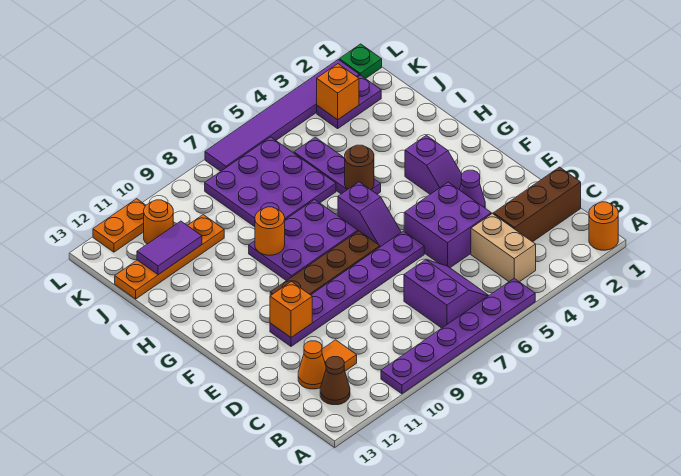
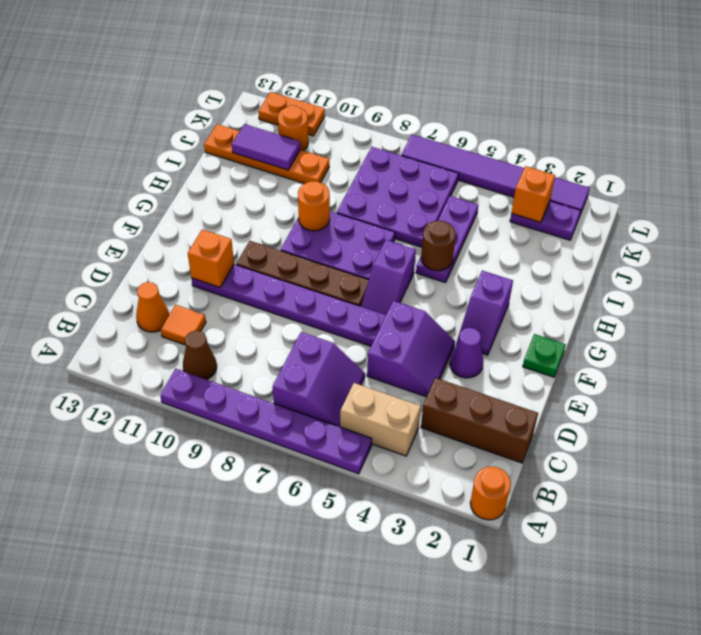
tan brick B4:C4 level 1 -> tan brick B4:B5 level 1
brown cone B12 level 1 -> brown cone B10 level 1
purple brick D4:E5 level 1 -> purple slope D4:E5 level 1 top 5
green plate L1 level 1 -> green plate F1 level 1

